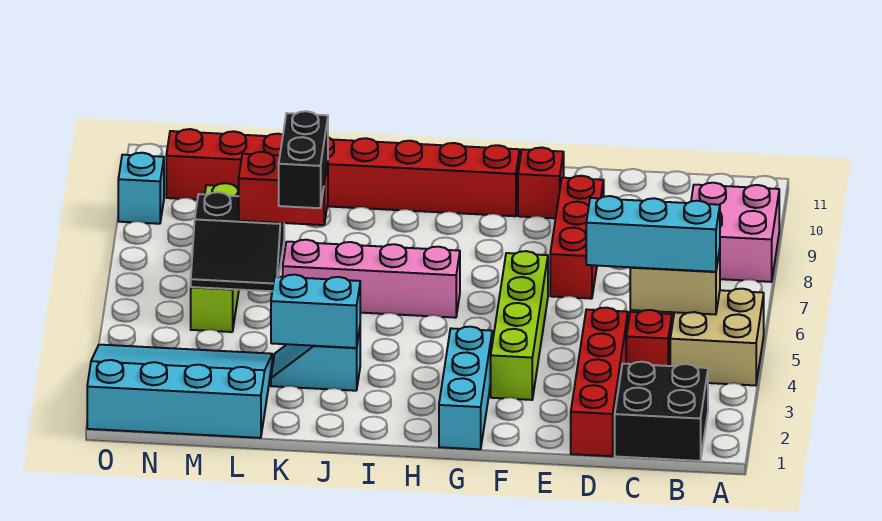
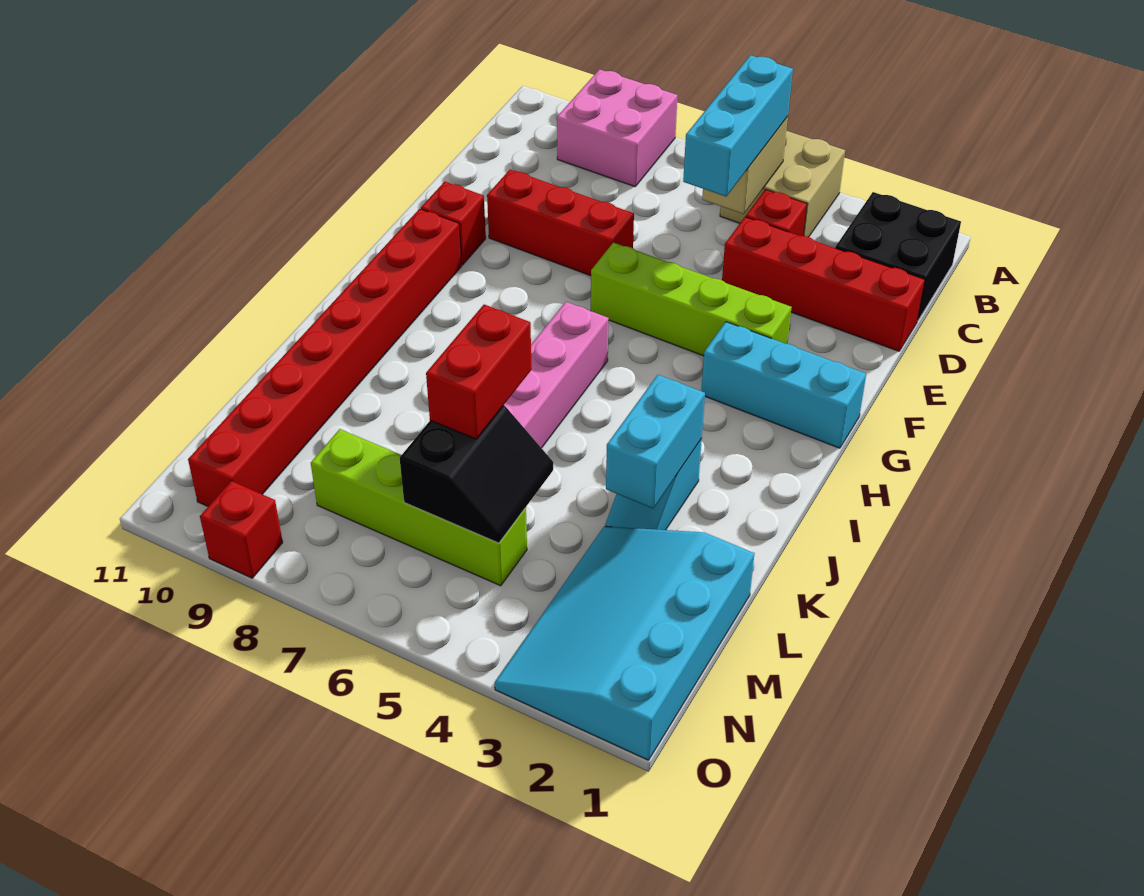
black brick K5:K6 level 4 -> none
cyan brick O9 level 1 -> red brick O9 level 1

